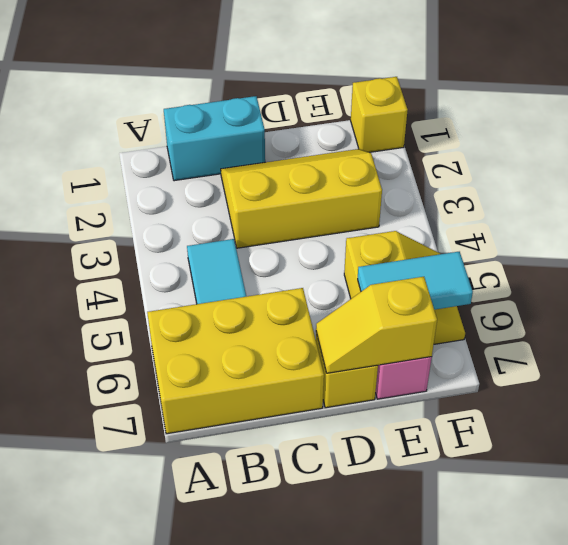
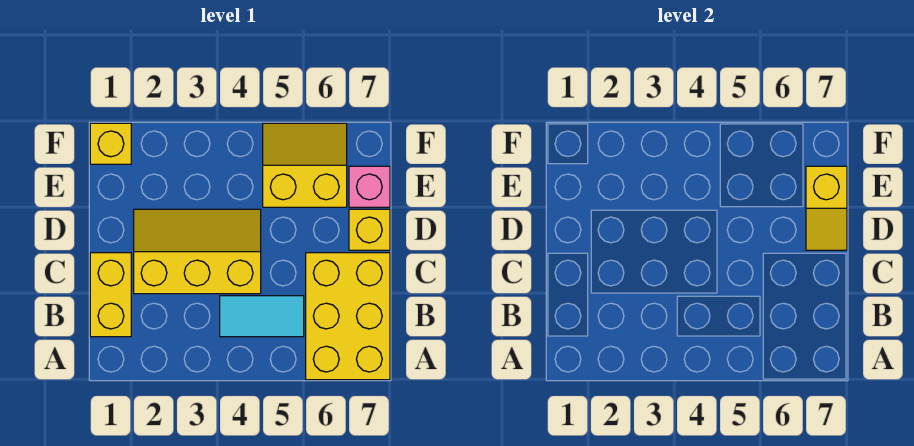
cyan brick B1:C1 level 1 -> yellow brick B1:C1 level 1
yellow slope C2:E3 level 1 top 3 -> yellow slope C2:D4 level 1 top C
cyan tile E6:F6 level 2 -> none

